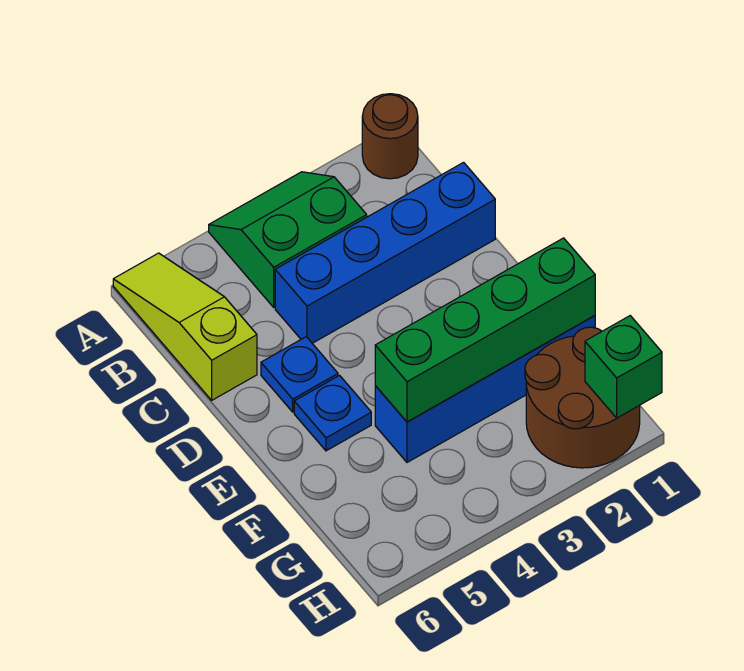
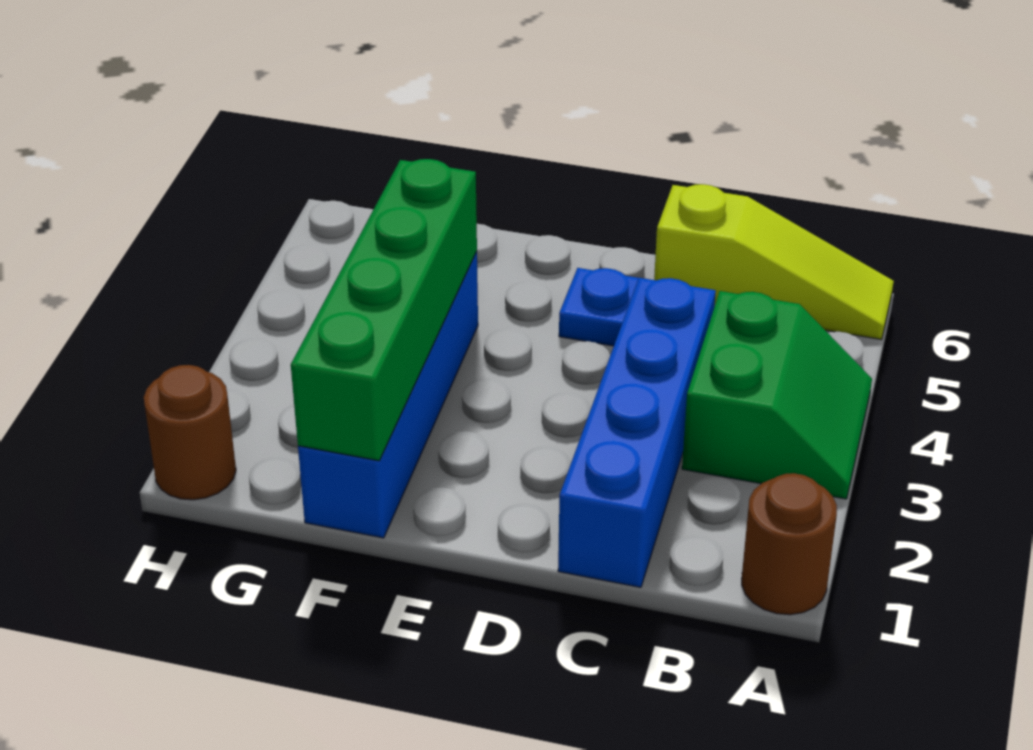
blue plate E5 level 1 -> none
brown round brick G1:H2 level 1 -> brown round brick H1 level 1
green brick H1 level 2 -> none

